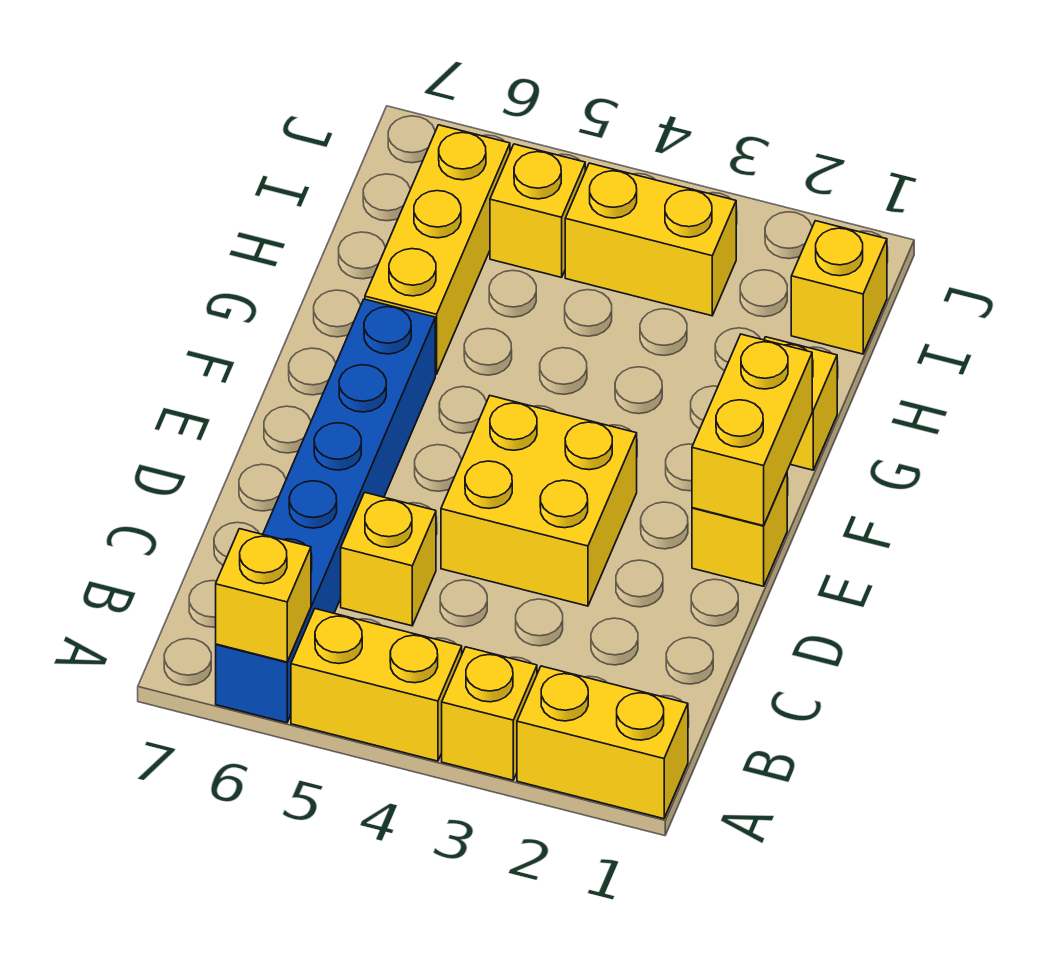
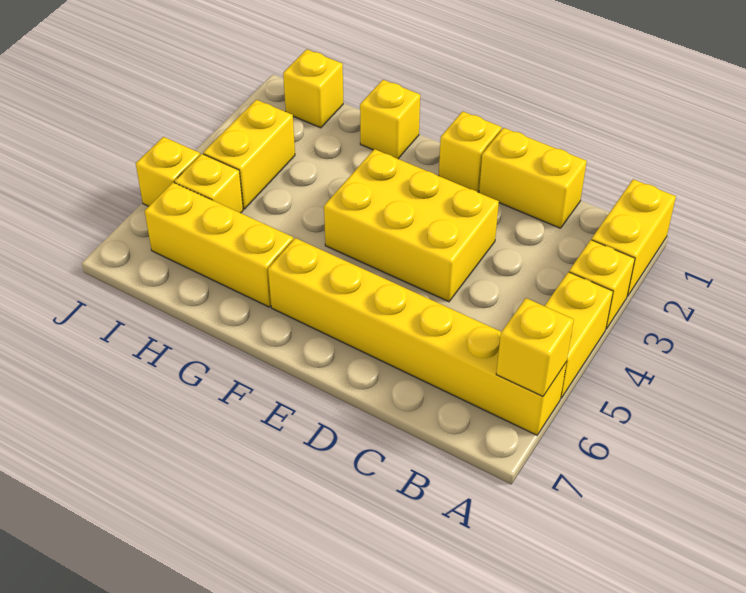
blue brick A6:F6 level 1 -> yellow brick A6:F6 level 1
yellow brick C5 level 1 -> yellow brick J5 level 1
yellow brick D3:E4 level 1 -> yellow brick D3:F4 level 1
yellow brick E1:F1 level 2 -> yellow brick C1:D1 level 1

